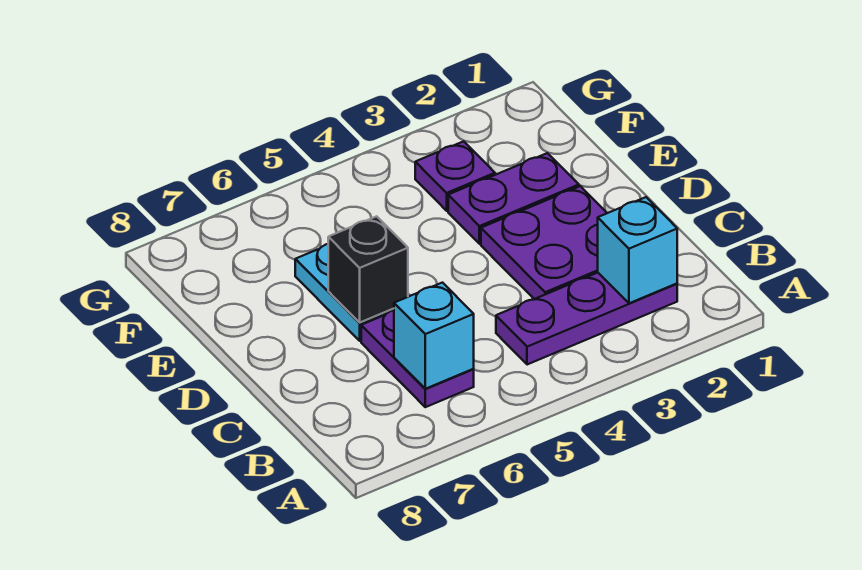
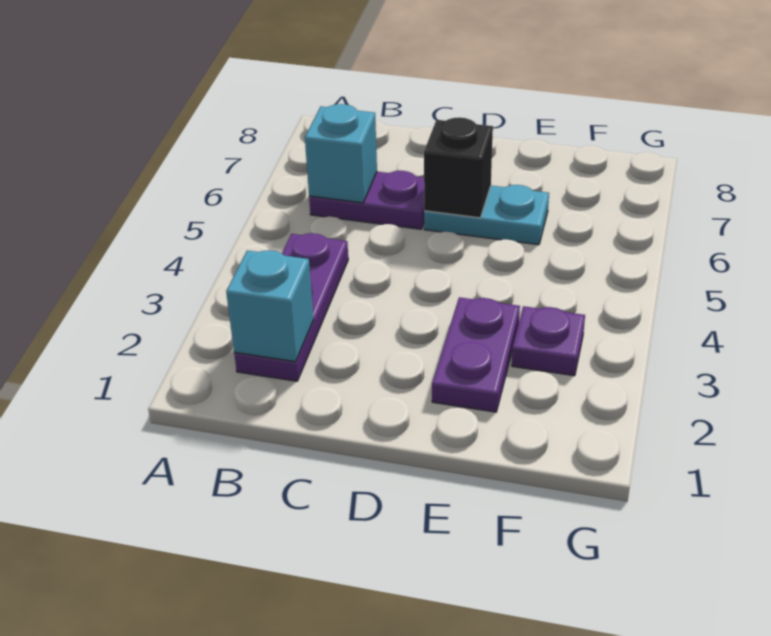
purple plate C2:D3 level 1 -> none

